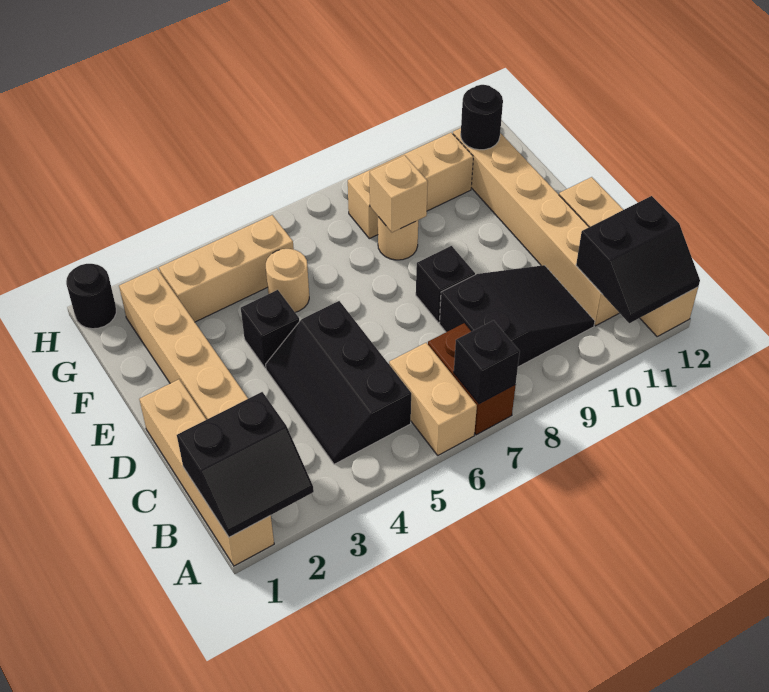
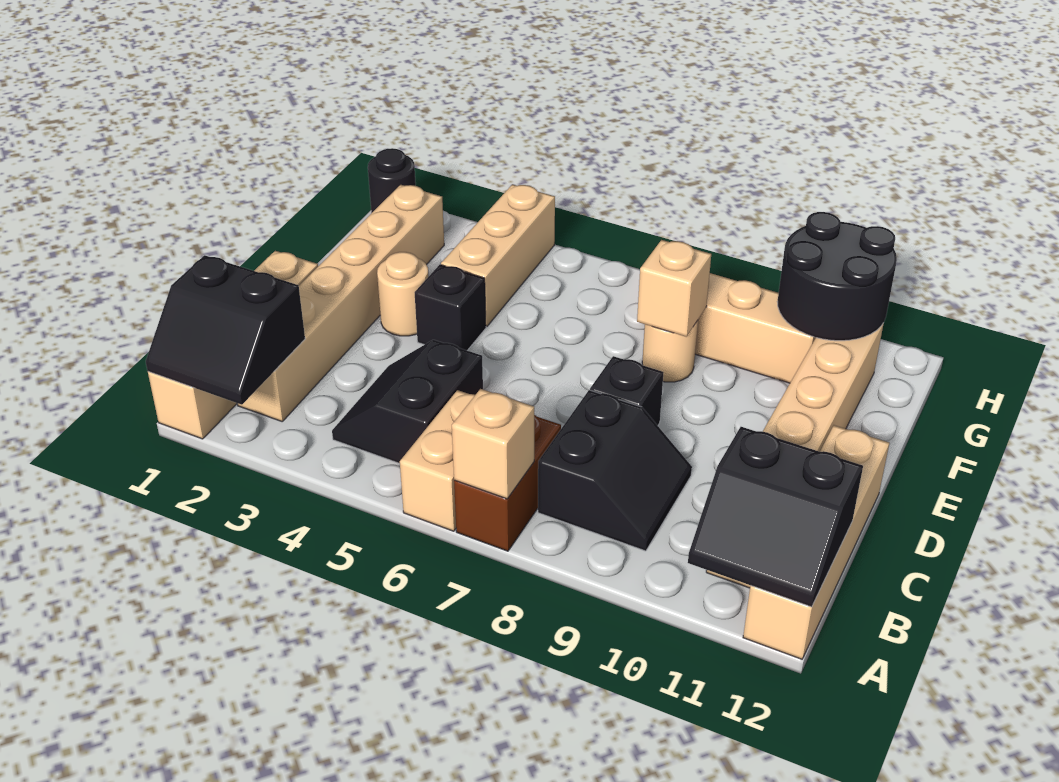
black brick A7 level 2 -> tan brick A7 level 2
black slope B4:D5 level 1 top 5 -> black slope B4:C5 level 1 top 5
black slope B8:C10 level 1 top 8 -> black slope B8:C9 level 1 top 8
tan round brick F5 level 1 -> tan round brick E3 level 1
tan brick G3:G5 level 1 -> tan brick F4:H4 level 1
black round brick G11 level 2 -> black round brick G10:H11 level 2

